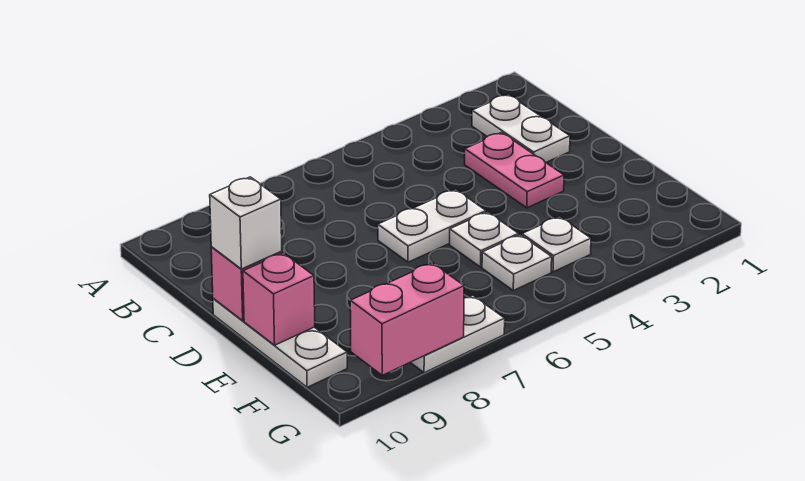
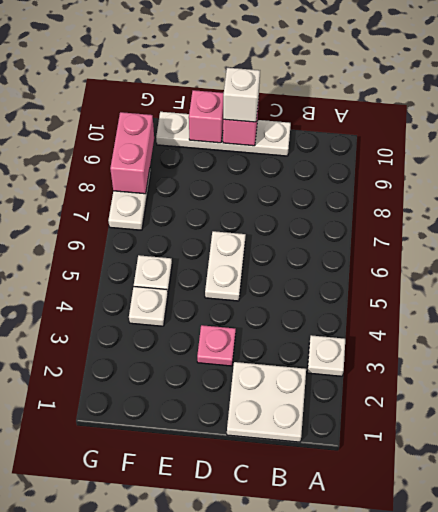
white plate B2:C2 level 1 -> white plate B1:C2 level 1
pink plate C3:D3 level 1 -> pink plate D3 level 1
white plate D10:F10 level 1 -> white plate C10:F10 level 1
white plate E5 level 1 -> white plate A3 level 1

